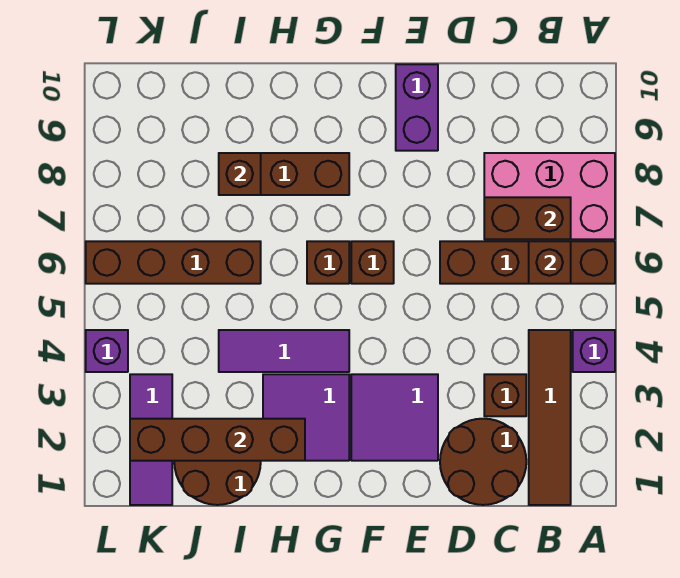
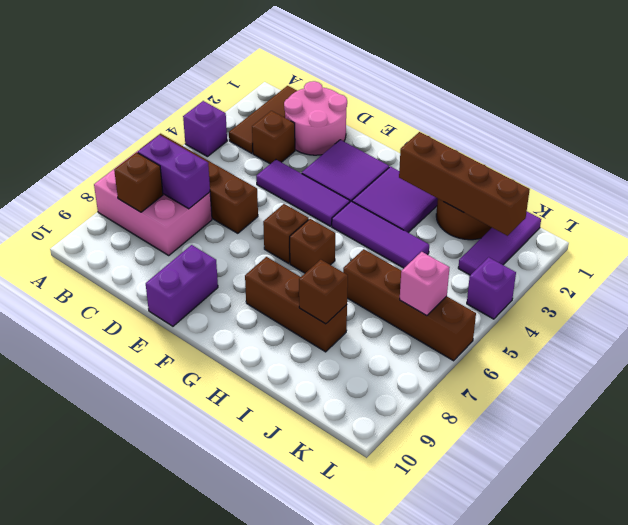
brown tile B1:B4 level 1 -> brown tile B1:B3 level 1
brown brick B6 level 2 -> brown brick B8 level 2
brown brick B7:C7 level 2 -> purple brick B7:C7 level 2
brown round brick C1:D2 level 1 -> pink round brick C1:D2 level 1
none -> purple tile D4:F4 level 1
none -> pink brick K6 level 2

